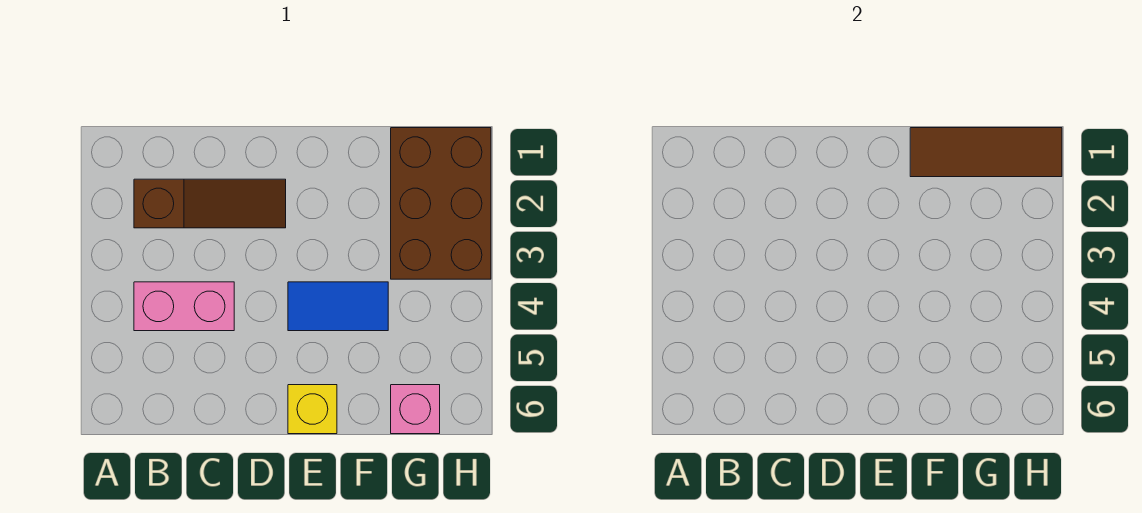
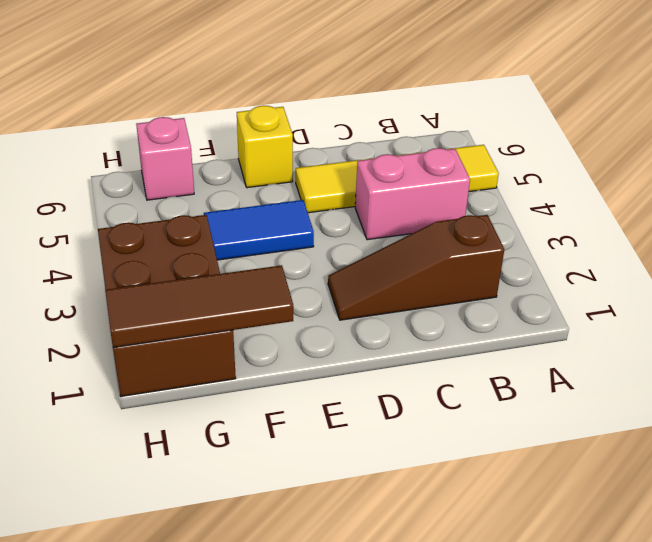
none -> yellow tile A5:D5 level 1

